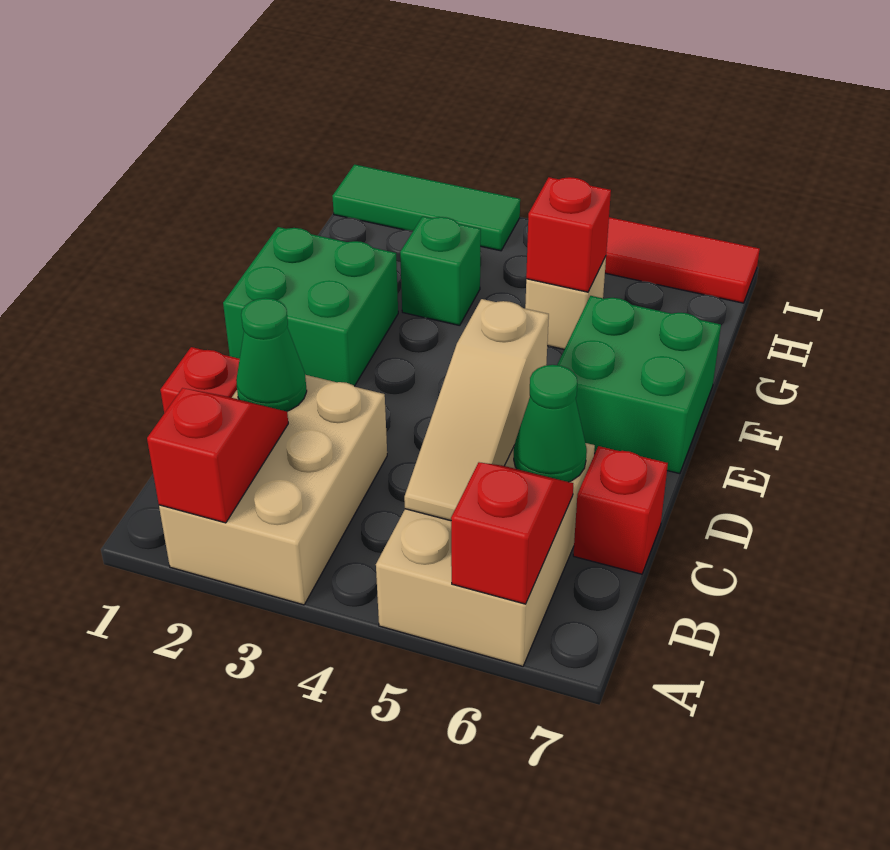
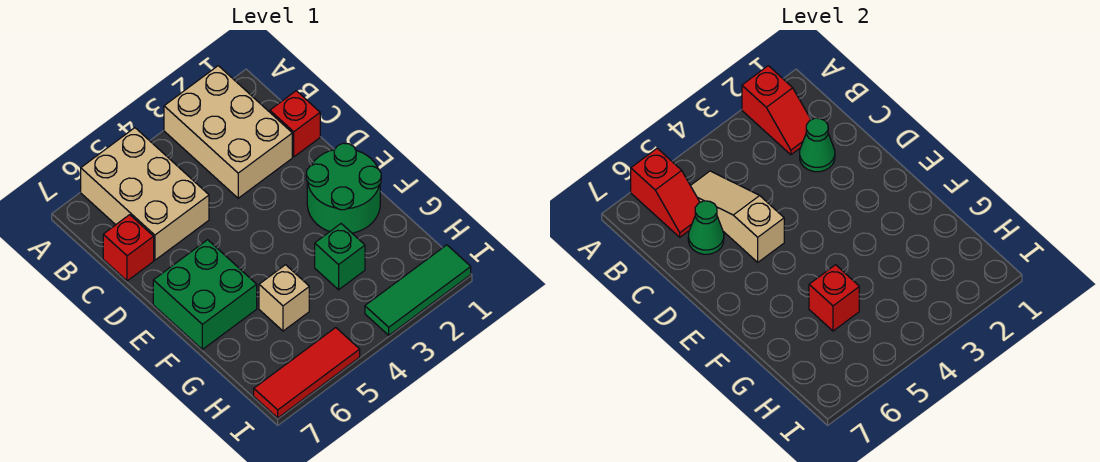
green brick E1:F2 level 1 -> green round brick E1:F2 level 1

